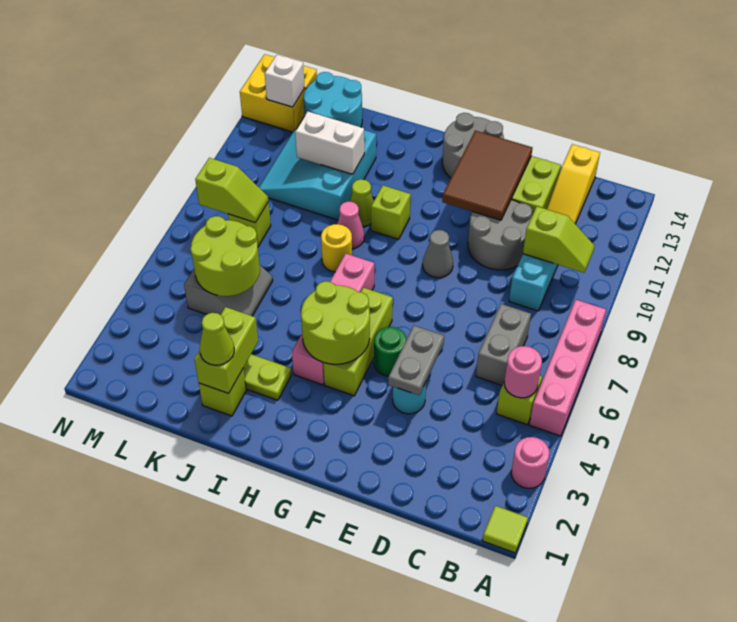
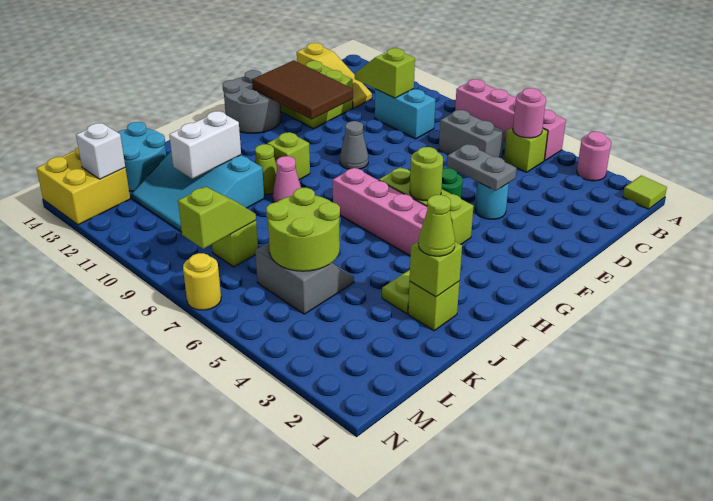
lime slope B10:C10 level 2 top C -> lime slope C10:C11 level 2 top 10
grey round brick D10:E11 level 1 -> none
lime round brick G4:H5 level 2 -> lime round brick G5 level 2
yellow round brick I8 level 1 -> yellow round brick N7 level 1
lime brick J2:J3 level 2 -> lime brick J2 level 2

